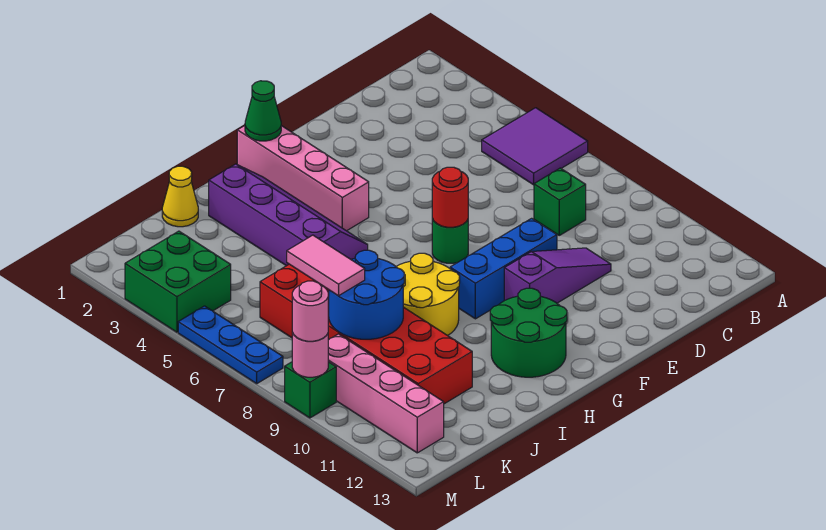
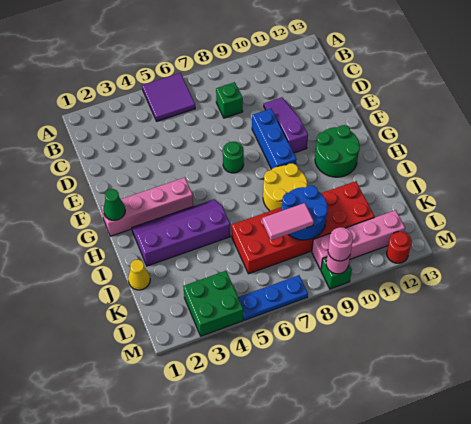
red round brick F7 level 2 -> red round brick M12 level 1

